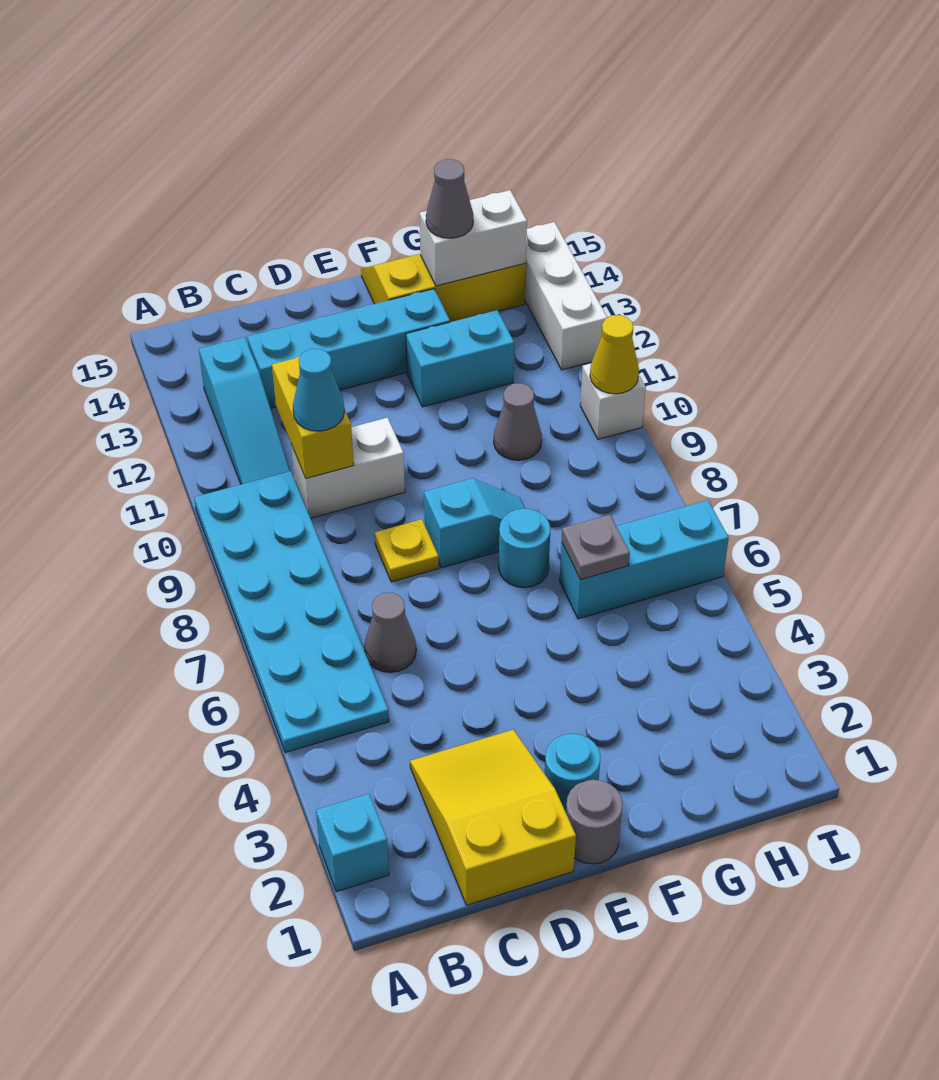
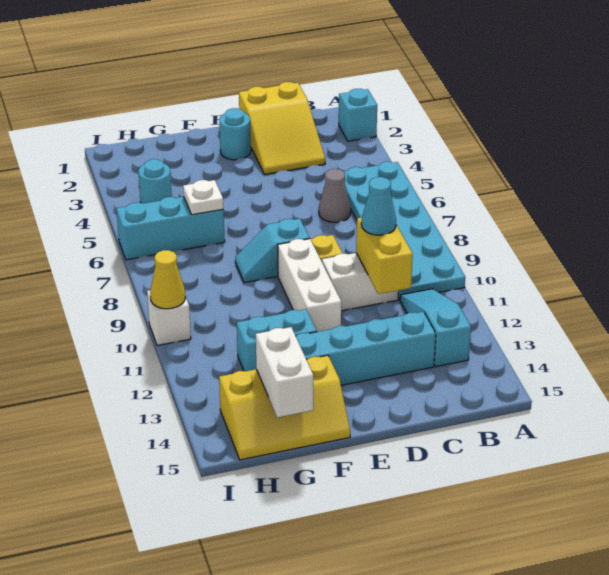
grey round brick E1 level 1 -> none
cyan round brick F7 level 1 -> cyan round brick H4 level 1
grey plate G6 level 2 -> white plate G6 level 2
grey cone G10 level 1 -> none
white brick G14:H14 level 2 -> white brick G14:G15 level 2
grey cone G14 level 3 -> none
white brick I12:I14 level 1 -> white brick E9:E11 level 1

